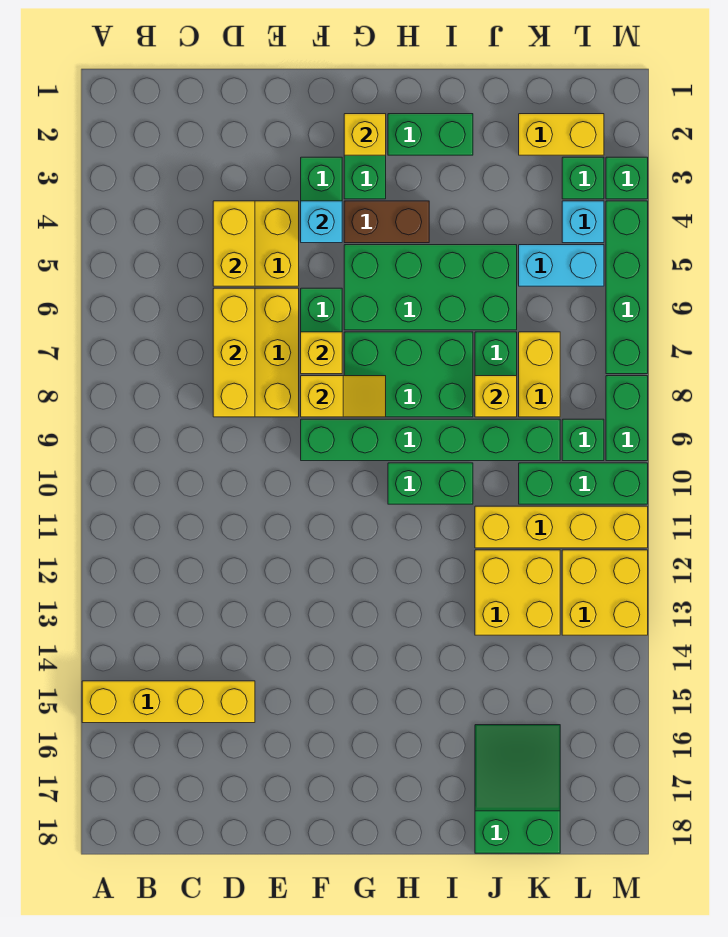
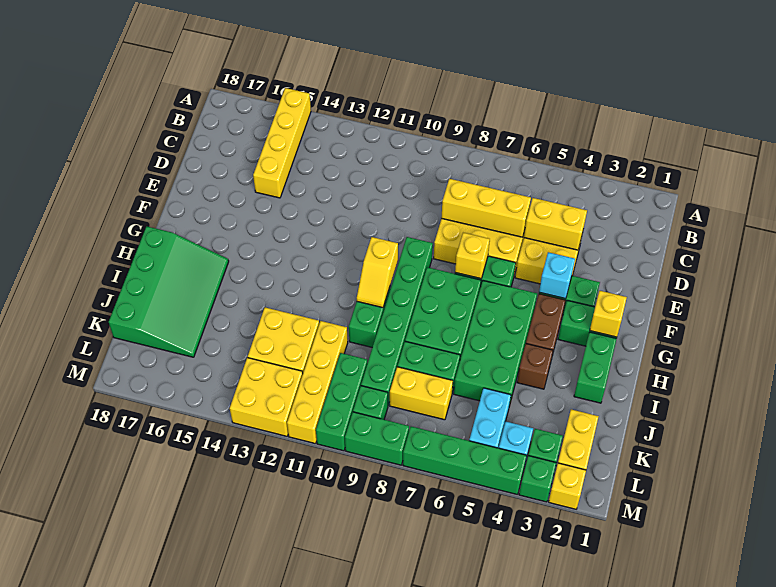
yellow slope F8:G8 level 2 top F -> yellow slope G10:H10 level 2 top G
none -> brown brick I4 level 1
yellow brick J8 level 2 -> yellow brick M2 level 1
green slope J16:K18 level 1 top 18 -> green slope H16:K18 level 1 top 18

